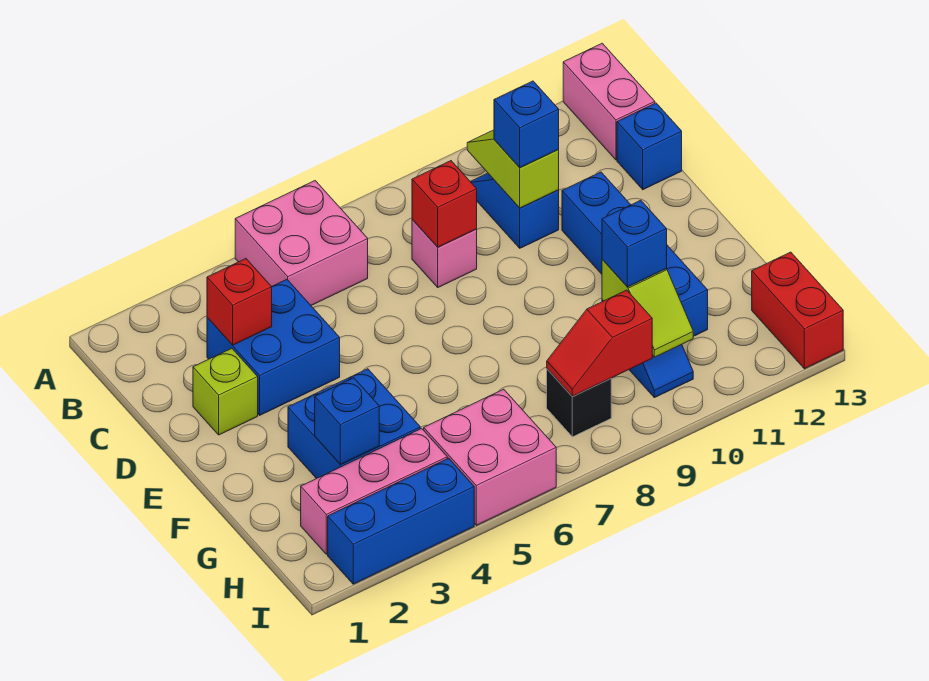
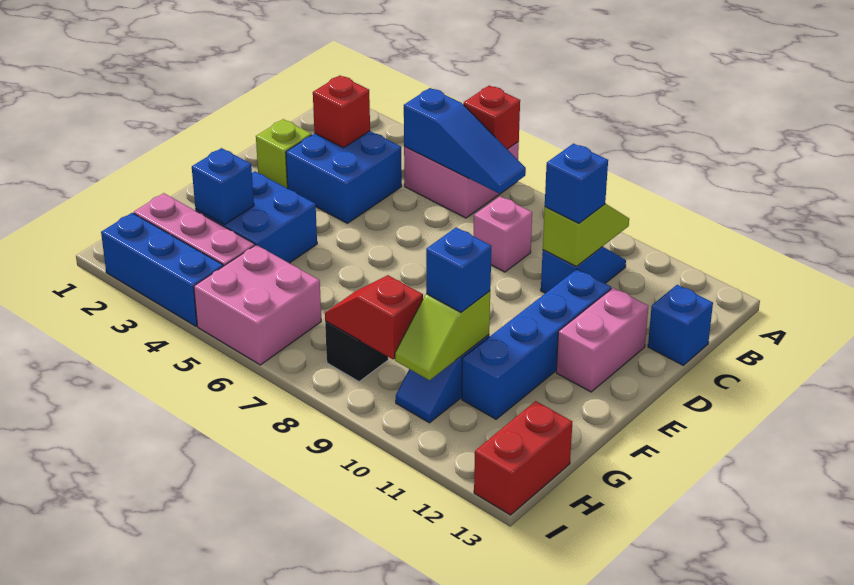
pink brick A13:B13 level 1 -> pink brick D12:E12 level 1
none -> blue slope B5:B7 level 2 top 5
red brick C8 level 2 -> red brick A6 level 2

